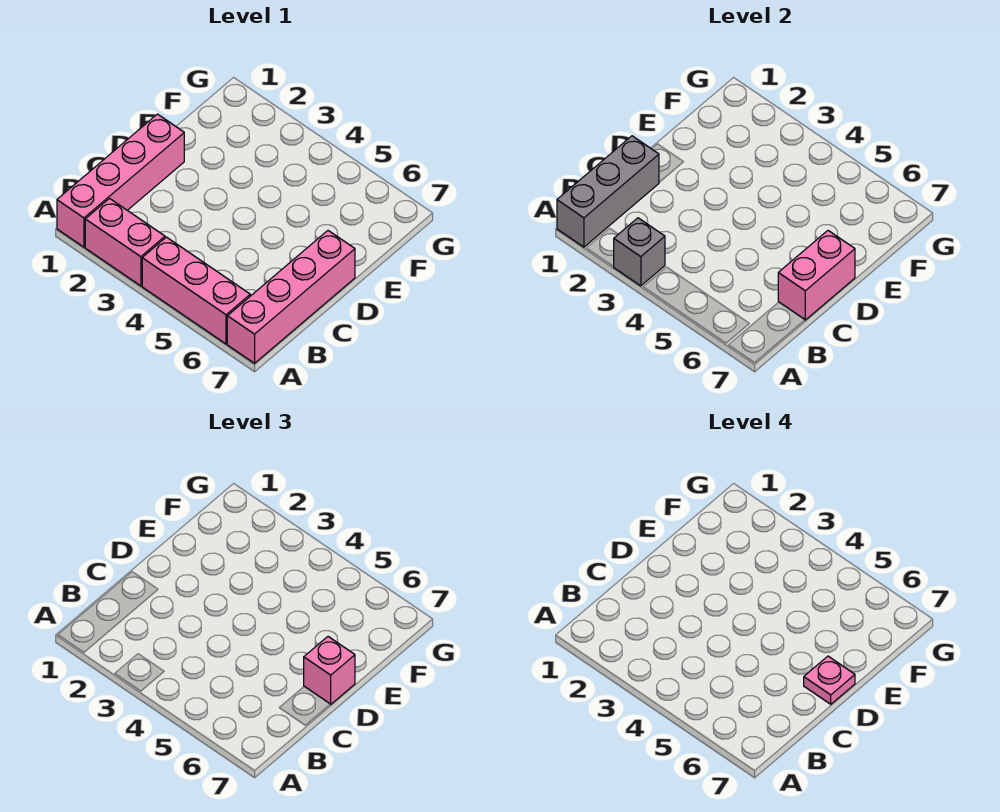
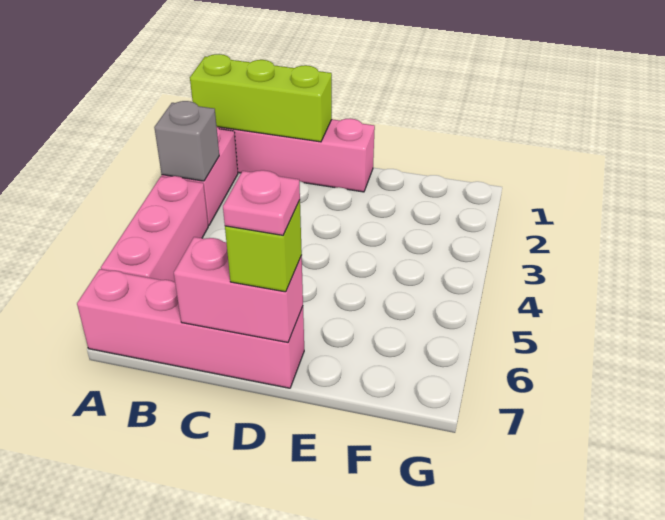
grey brick A1:C1 level 2 -> lime brick A1:C1 level 2
pink brick D7 level 3 -> lime brick D7 level 3

